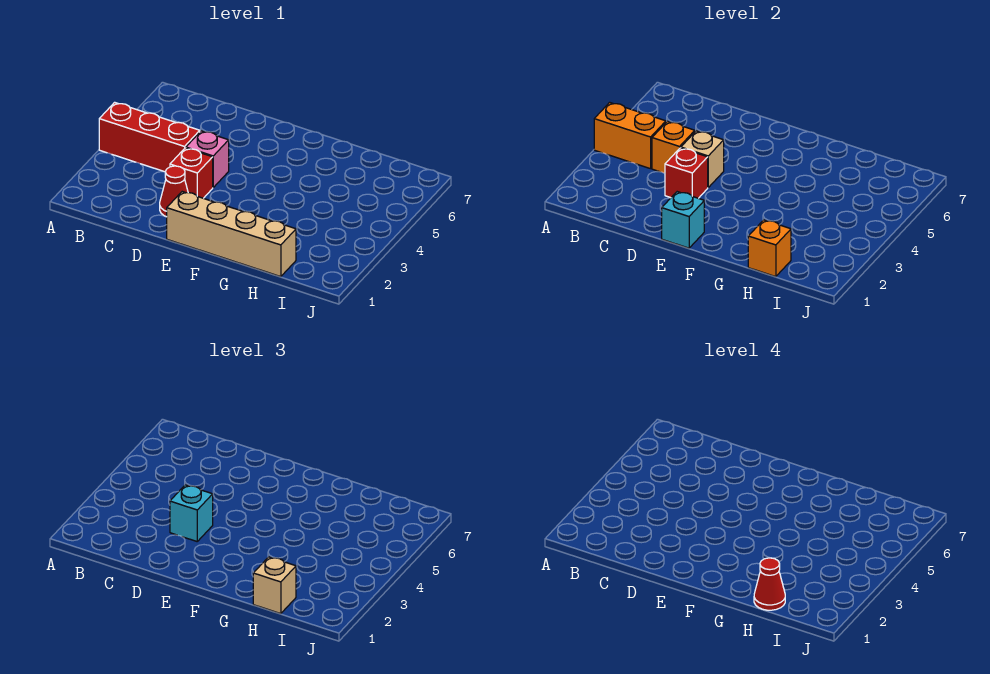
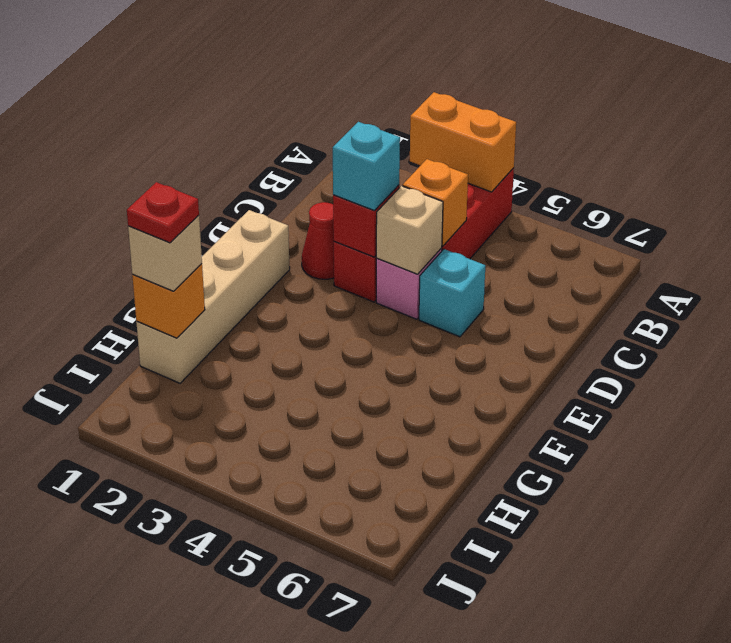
orange brick A4:B4 level 2 -> orange brick A3:A4 level 2
cyan brick E1 level 2 -> cyan brick D5 level 1
red cone H1 level 4 -> red plate H1 level 4

